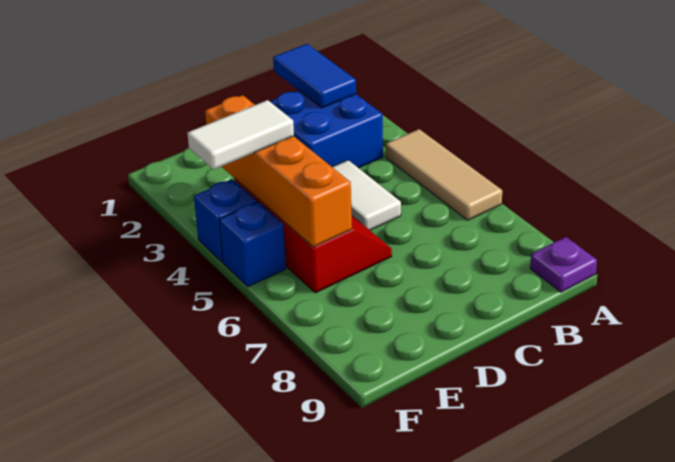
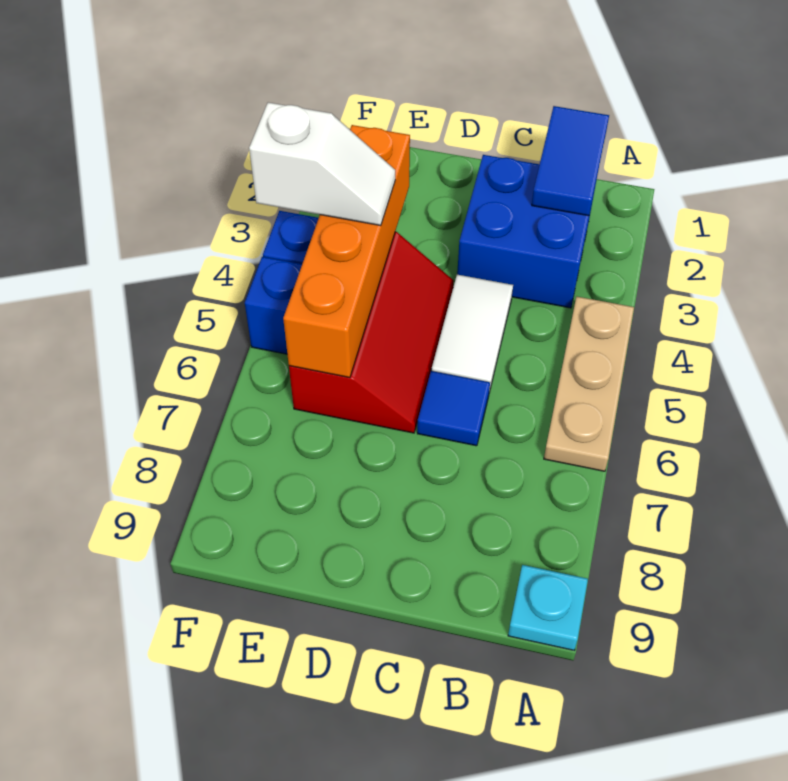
tan tile A4:A6 level 1 -> tan plate A4:A6 level 1
purple plate A9 level 1 -> cyan plate A9 level 1
none -> blue tile C6 level 1
white tile E4:F4 level 3 -> white slope E4:F4 level 3 top F

